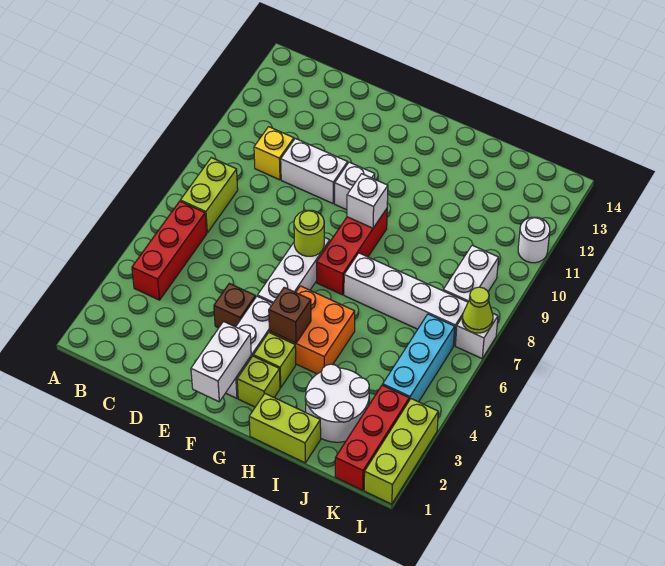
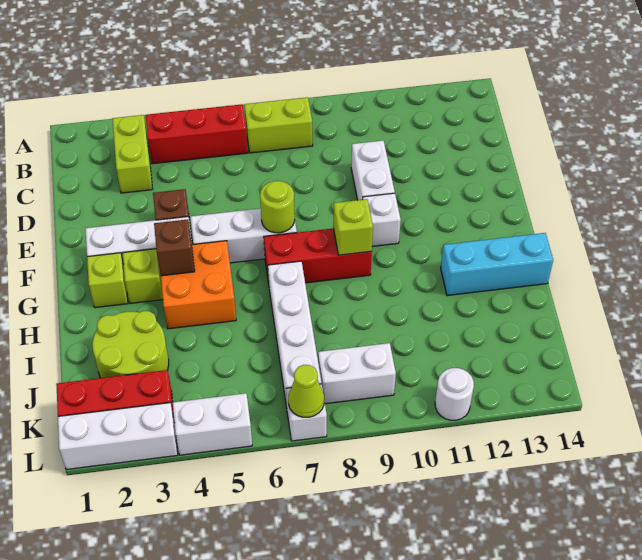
yellow brick C10 level 1 -> none
white brick F1:F2 level 2 -> white brick L4:L5 level 1
white brick G9 level 2 -> lime brick G9 level 2
lime brick H1:I1 level 1 -> lime brick B3:C3 level 1
white round brick I2:J3 level 1 -> lime round brick I2:J3 level 1
cyan brick K4:K6 level 1 -> cyan brick H12:H14 level 1
lime brick L1:L3 level 1 -> white brick L1:L3 level 1

